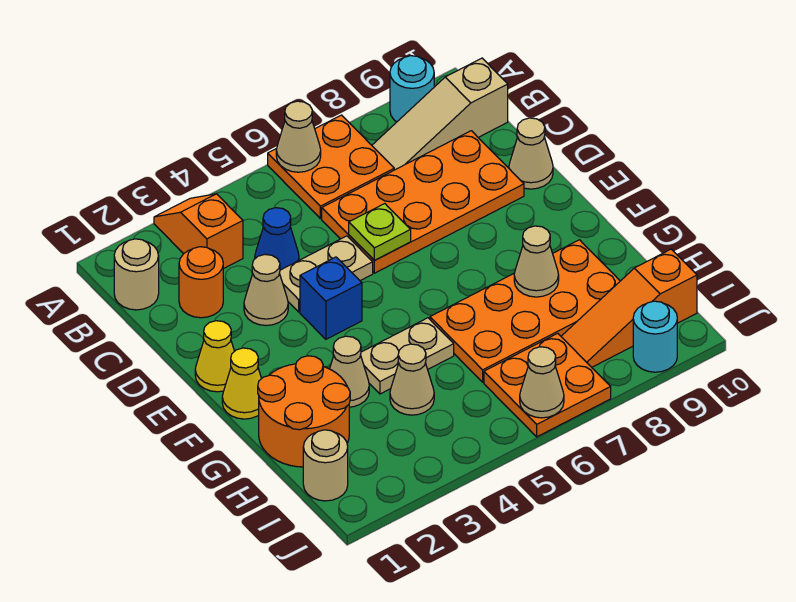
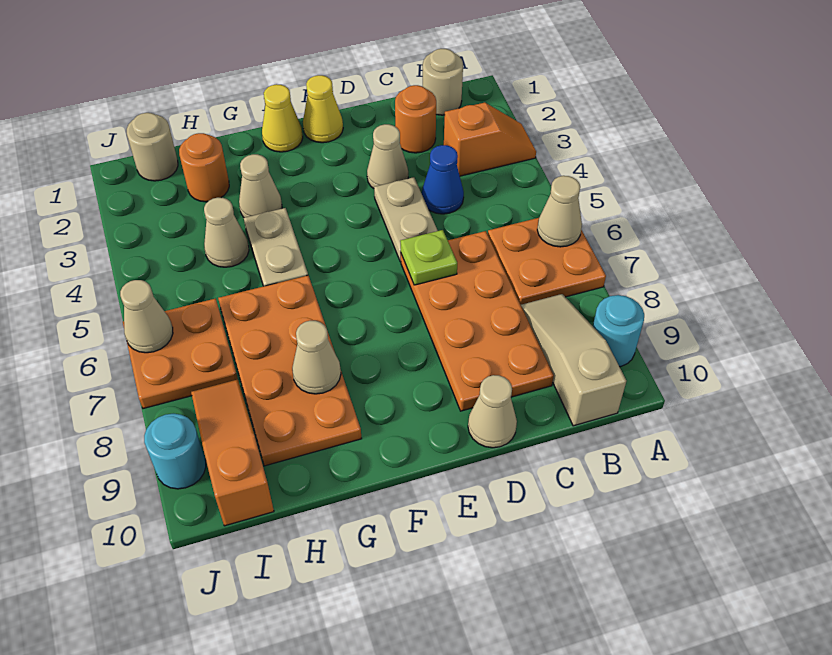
blue brick E4 level 1 -> none
orange round brick G1:H2 level 1 -> orange round brick H2 level 1

